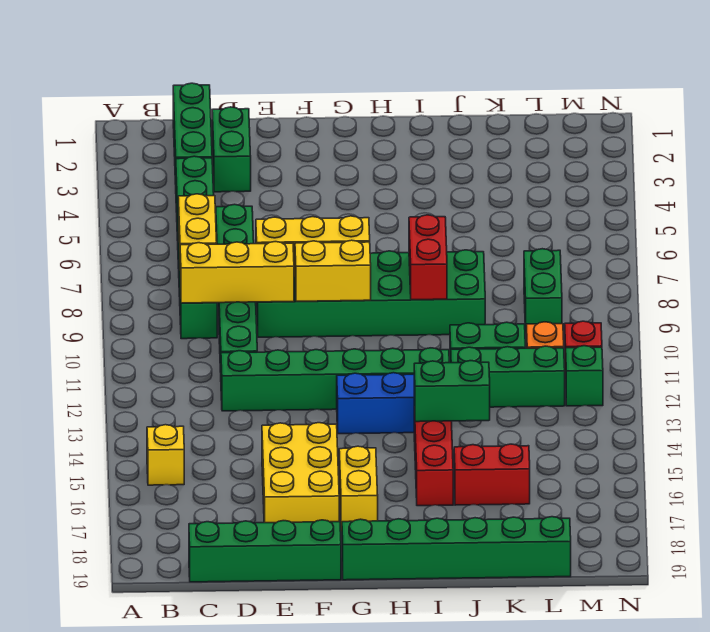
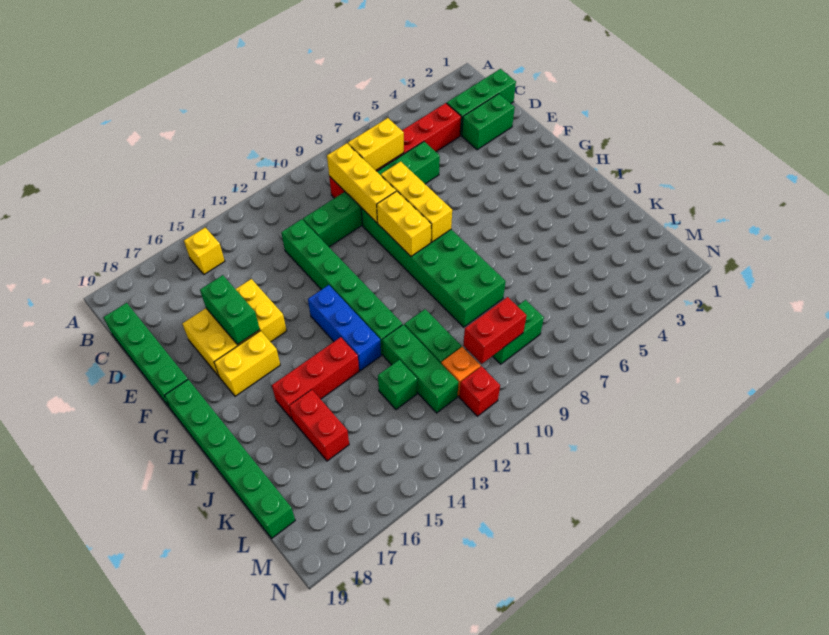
green brick C4:C9 level 1 -> red brick C4:C9 level 1
red brick I8:I9 level 2 -> red brick L9:L10 level 2
green brick I14:J14 level 2 -> green brick E16:F16 level 2
green brick M12 level 1 -> green brick K13 level 1

